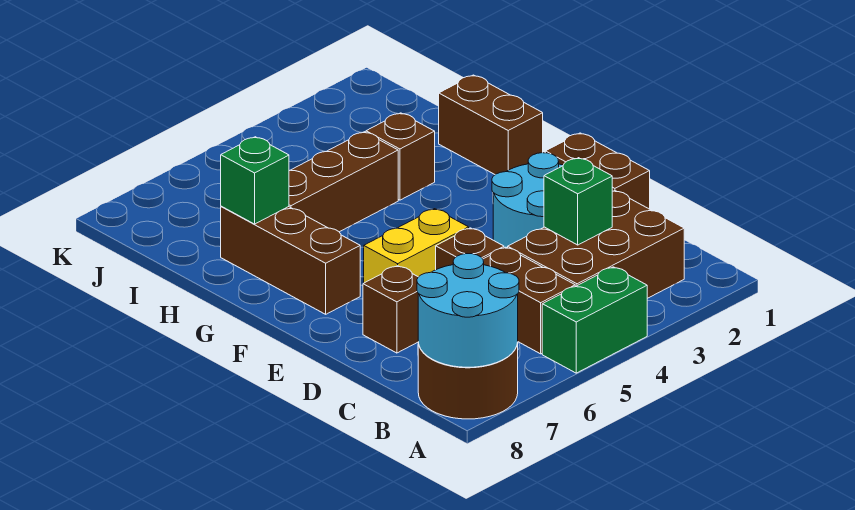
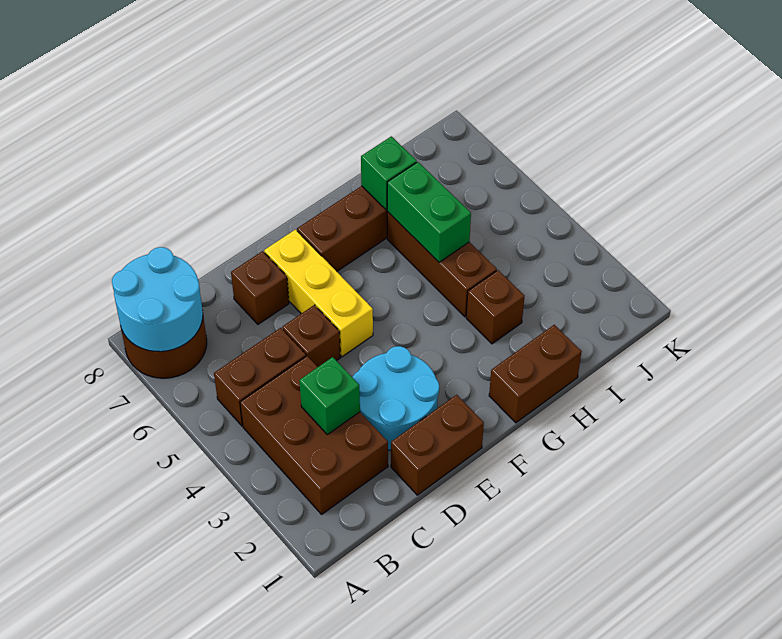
green brick A4:A5 level 1 -> green brick H5:H6 level 2
yellow brick E5:E6 level 1 -> yellow brick E5:E7 level 1

